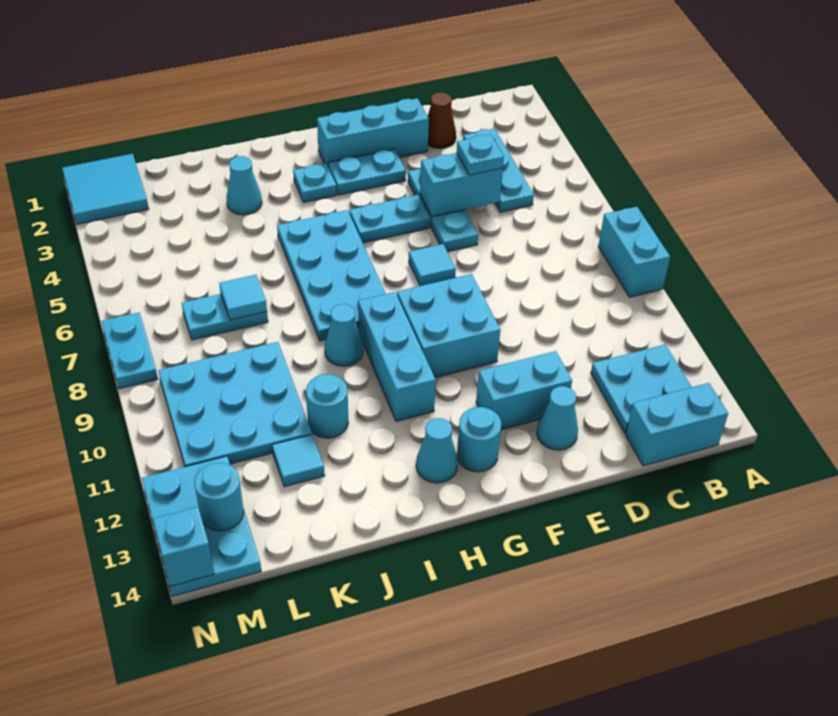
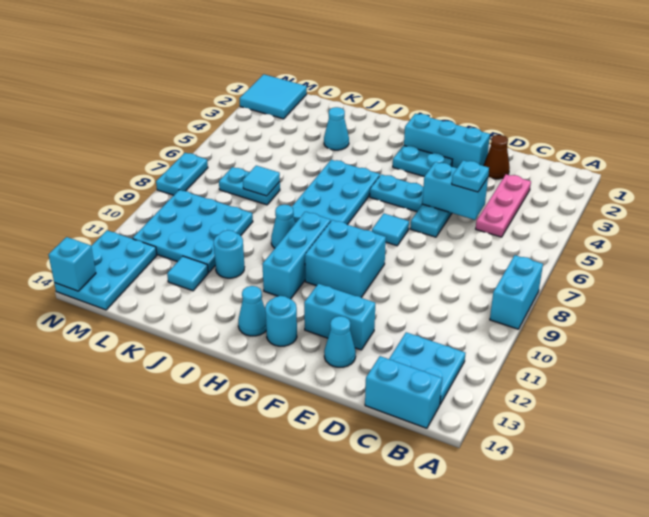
cyan plate C3:C5 level 1 -> pink plate C3:C5 level 1
cyan plate H3 level 1 -> none
cyan round brick M13 level 2 -> none

